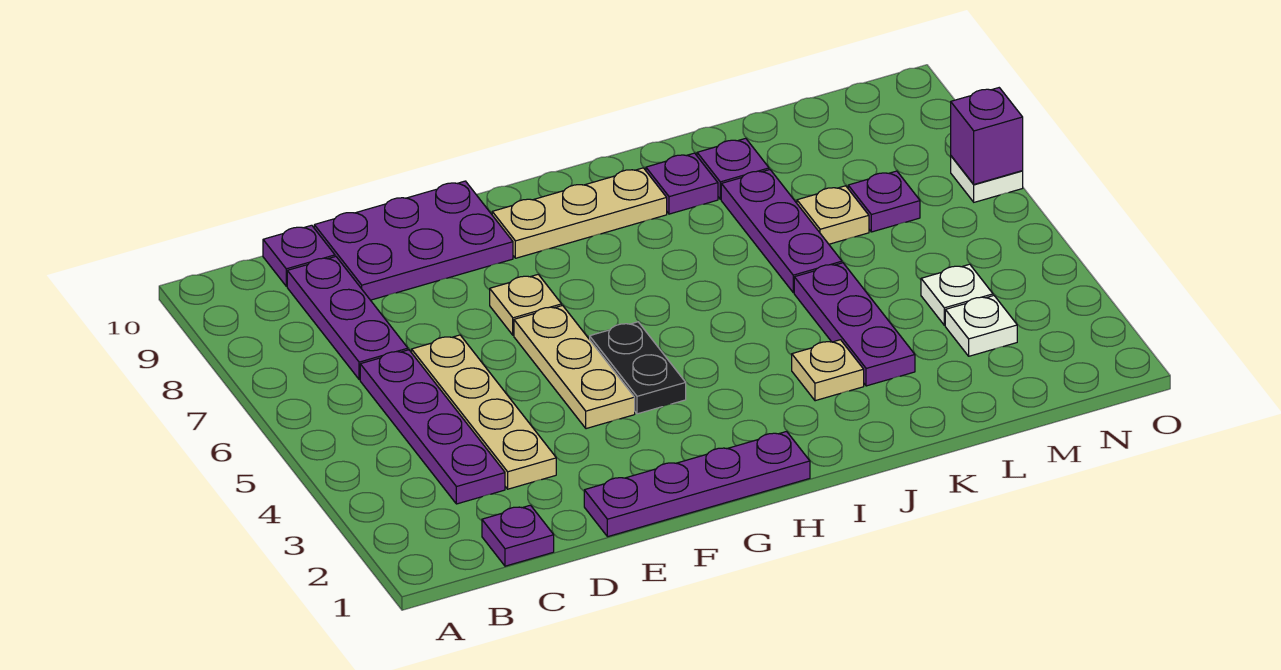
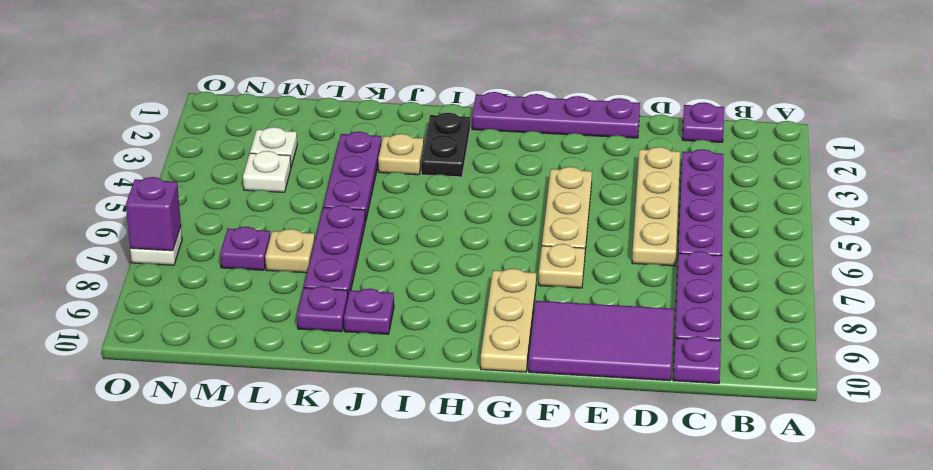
purple plate D9:F10 level 1 -> purple tile D9:F10 level 1
black plate G4:G5 level 1 -> black plate I2:I3 level 1
tan plate G9:I9 level 1 -> tan plate G8:G10 level 1

